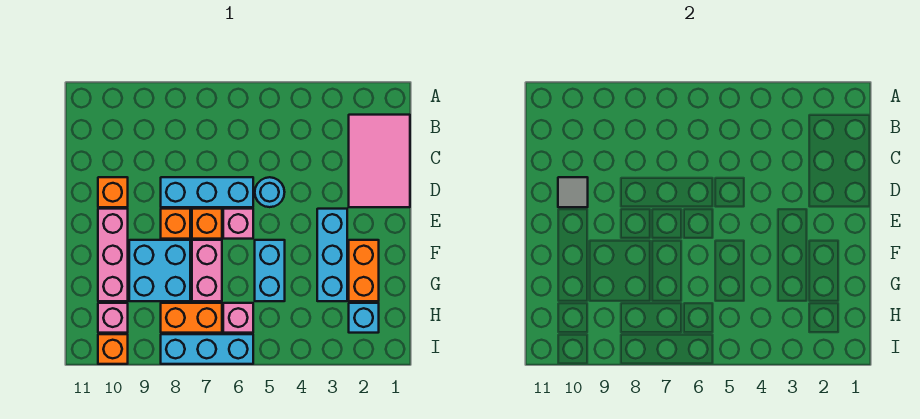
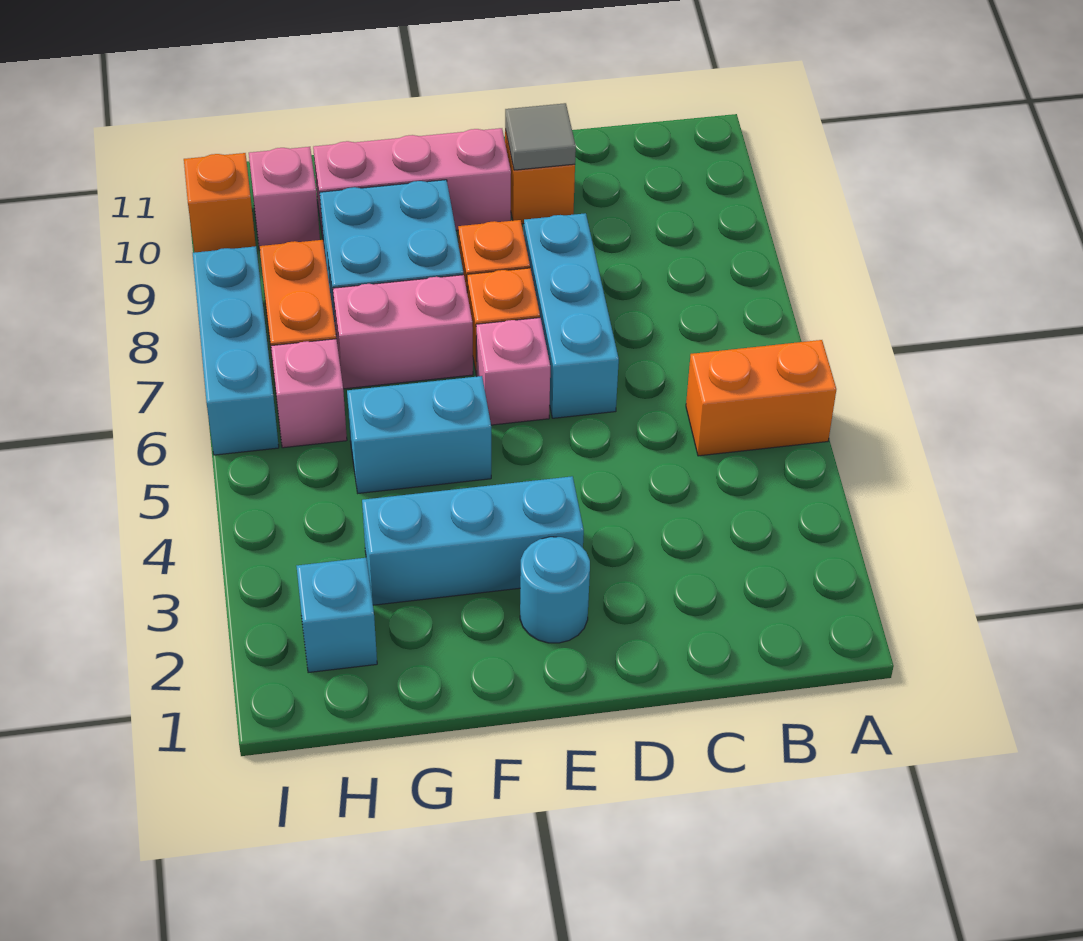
pink tile B1:D2 level 1 -> none
cyan round brick D5 level 1 -> cyan round brick E2 level 1
orange brick F2:G2 level 1 -> orange brick A5:B5 level 1

